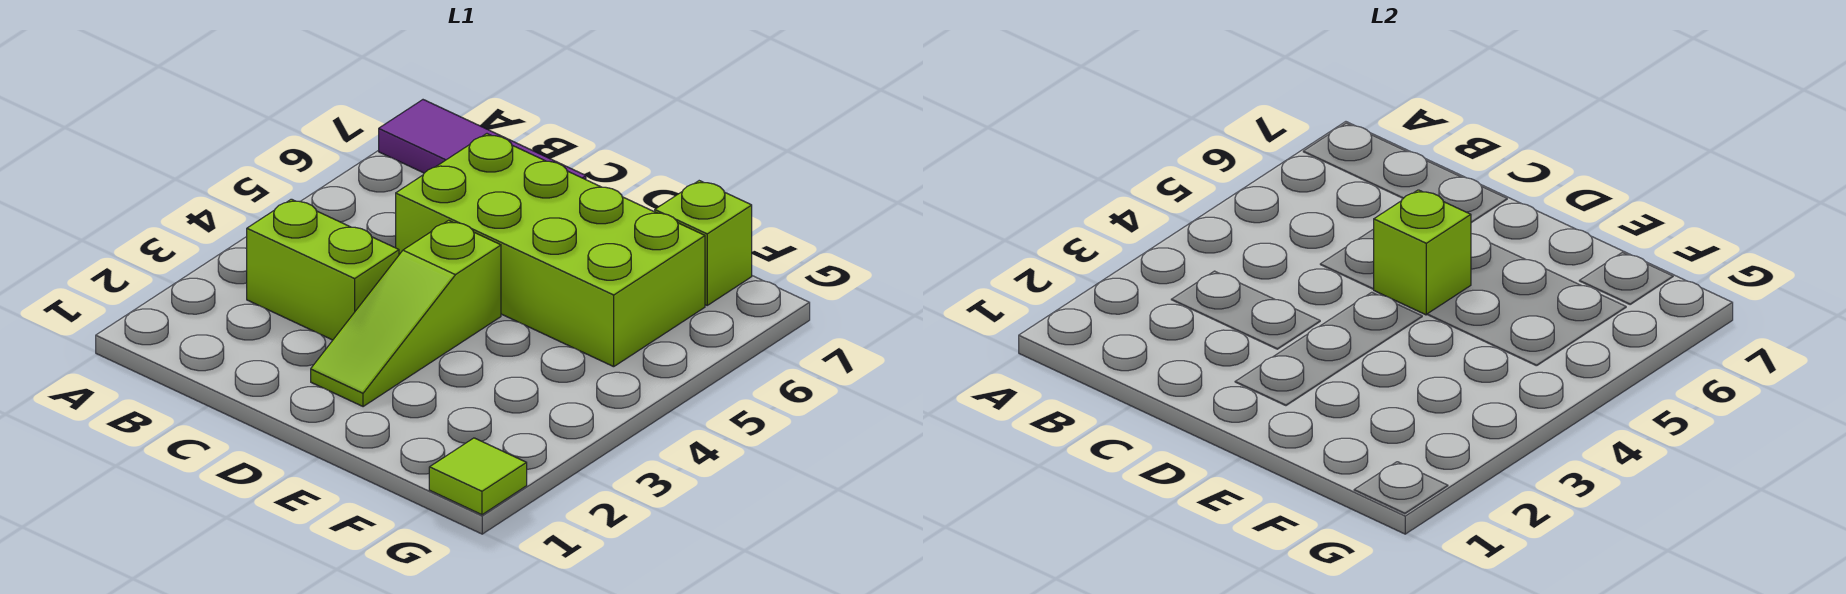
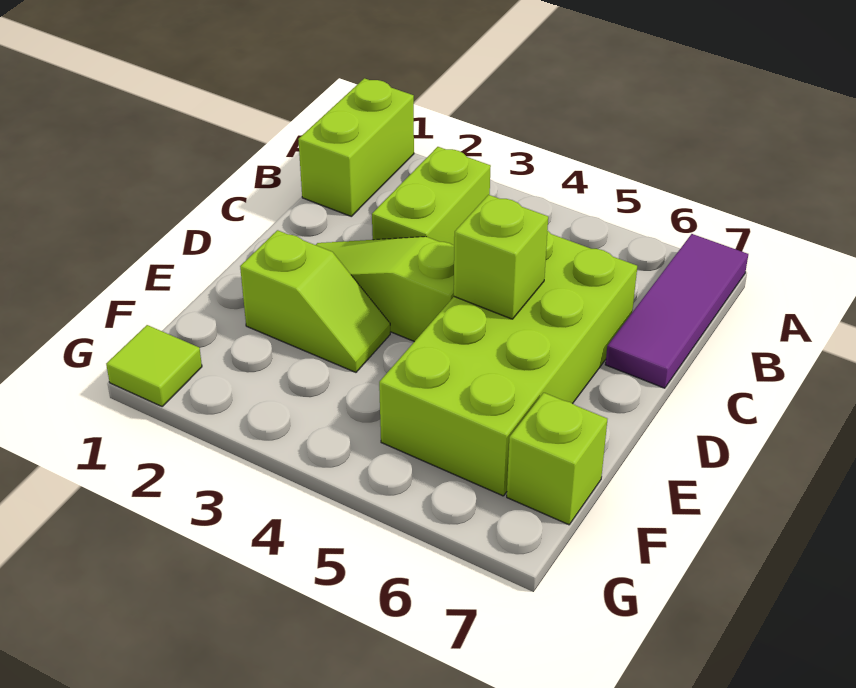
none -> lime brick A1:B1 level 1
none -> lime slope E2:E3 level 1 top 2

